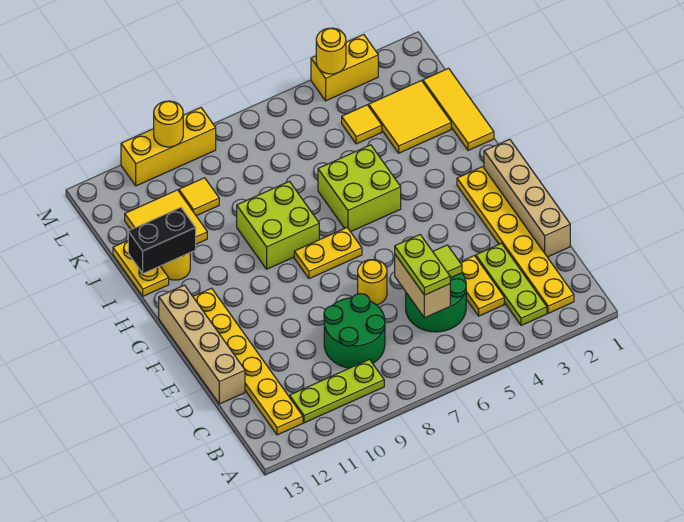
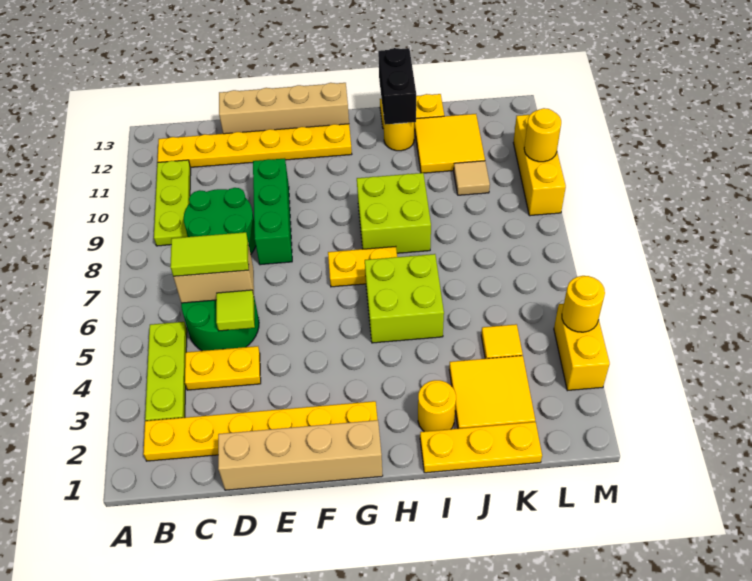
lime plate B3:D3 level 1 -> lime plate B3:B5 level 1
lime plate C6:D6 level 3 -> lime tile C6:D6 level 3
yellow round brick E7 level 1 -> yellow round brick I2 level 1
none -> green brick E8:E10 level 1
yellow plate G7:G8 level 1 -> yellow plate G7:H7 level 1
yellow tile I1:K1 level 1 -> yellow plate I1:K1 level 1
yellow tile K10 level 1 -> tan tile K10 level 1

